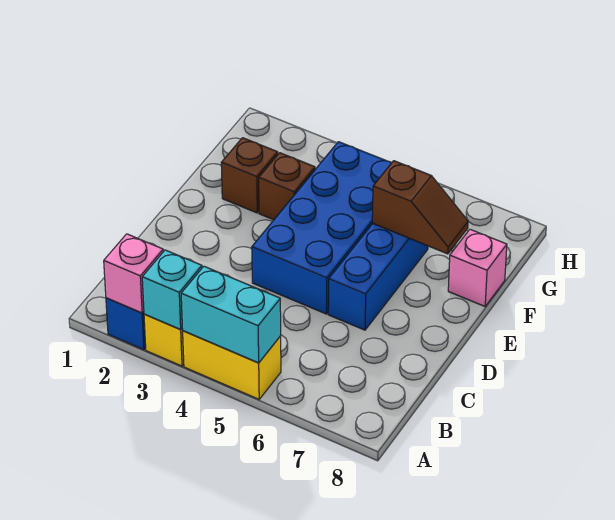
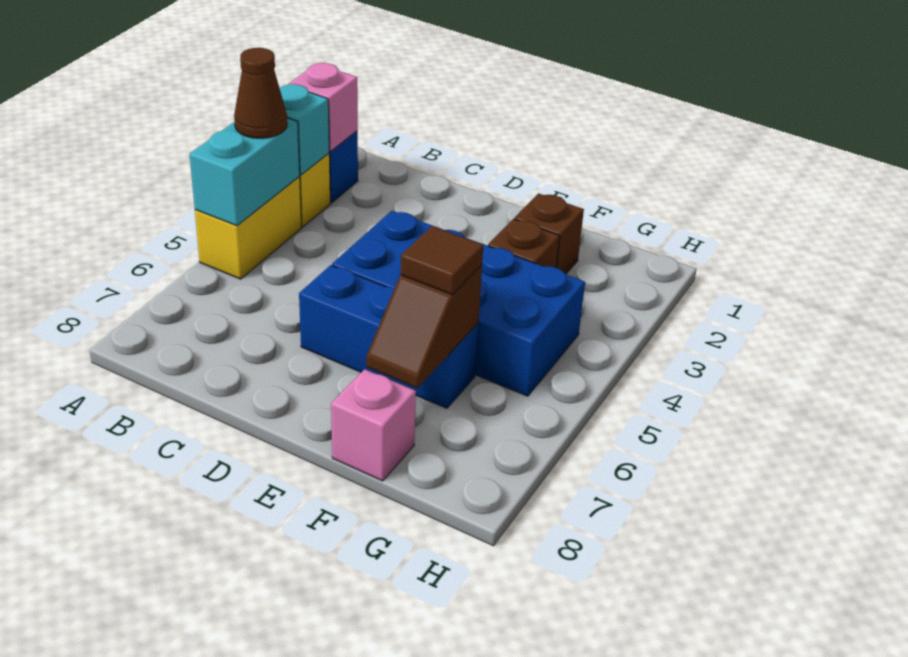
none -> brown cone A4 level 3
none -> brown tile F6 level 3

